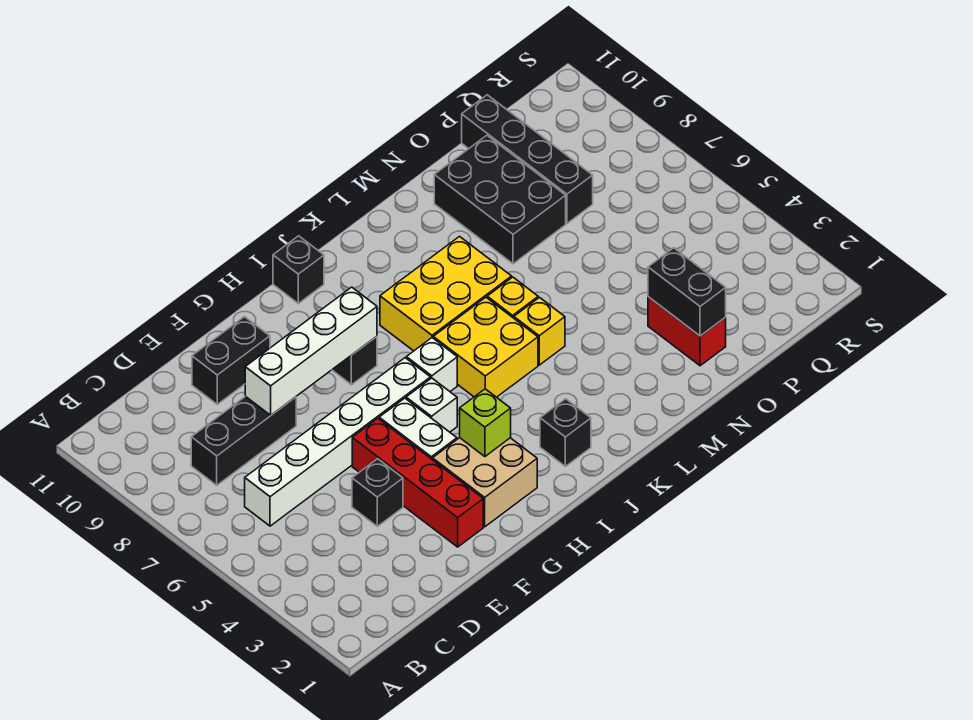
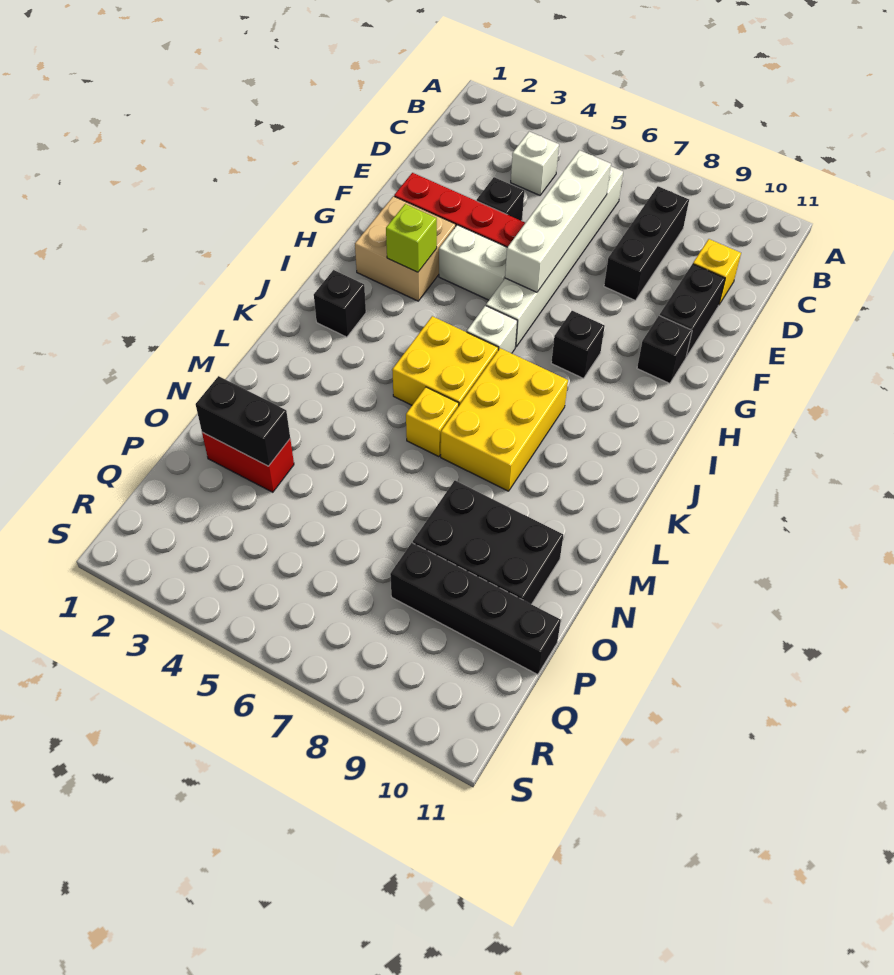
white brick E8:H8 level 2 -> white brick D6:G6 level 2
white brick H5 level 1 -> white brick C4 level 1
black brick I11 level 1 -> black brick G10 level 1
yellow brick L5 level 1 -> yellow brick D10 level 1

